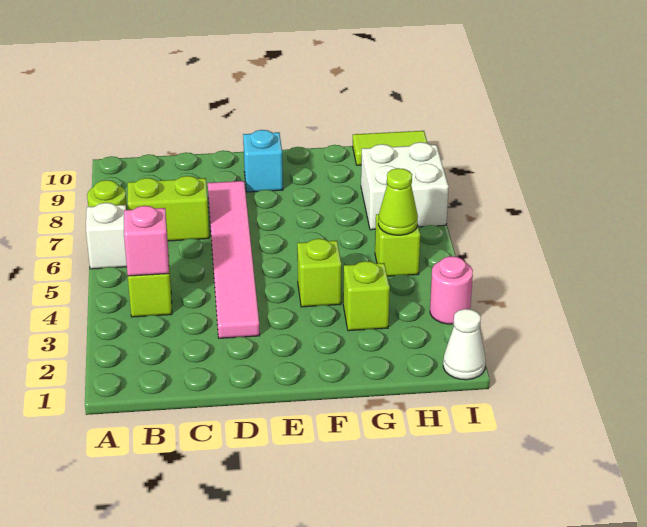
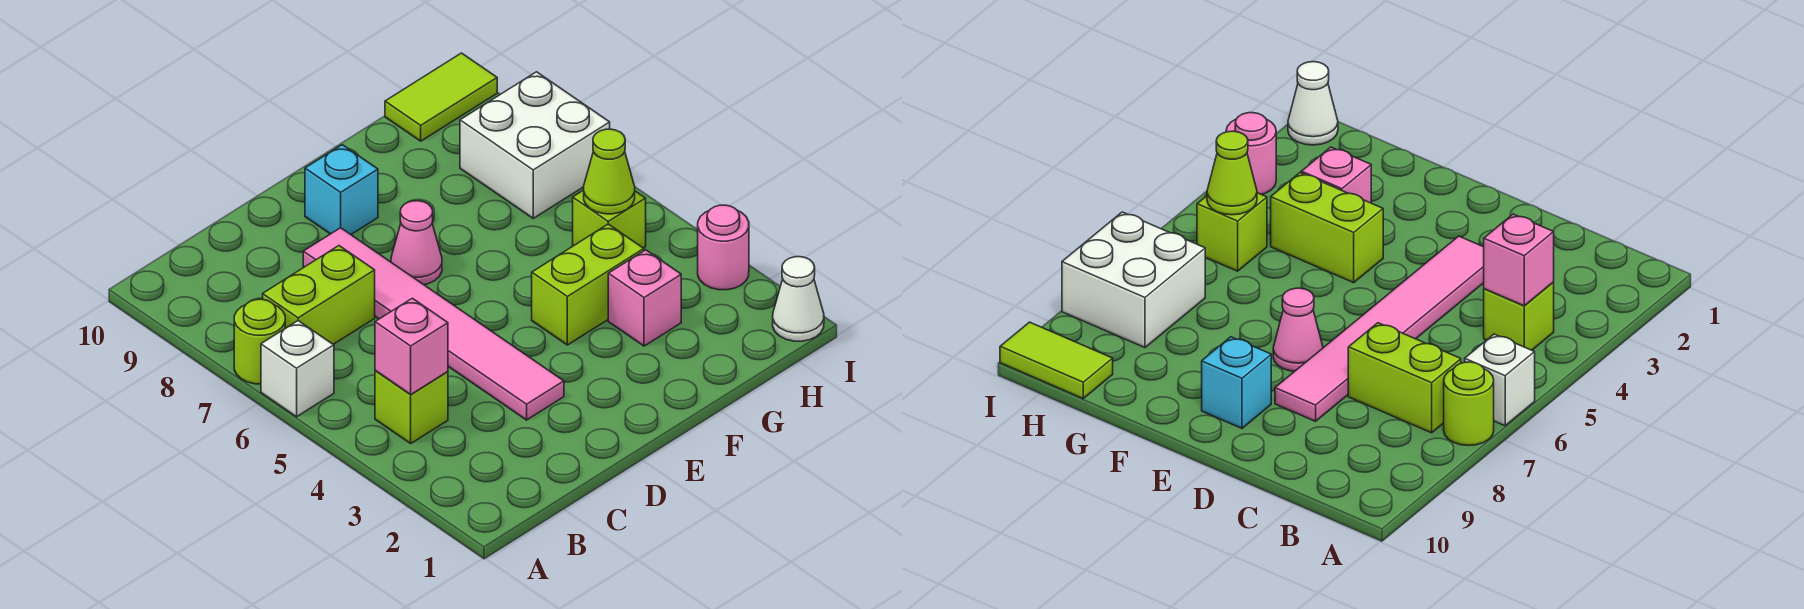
none -> pink cone E7 level 1
lime brick F4 level 1 -> lime brick F4:G4 level 1
lime brick G3 level 1 -> pink brick G3 level 1

